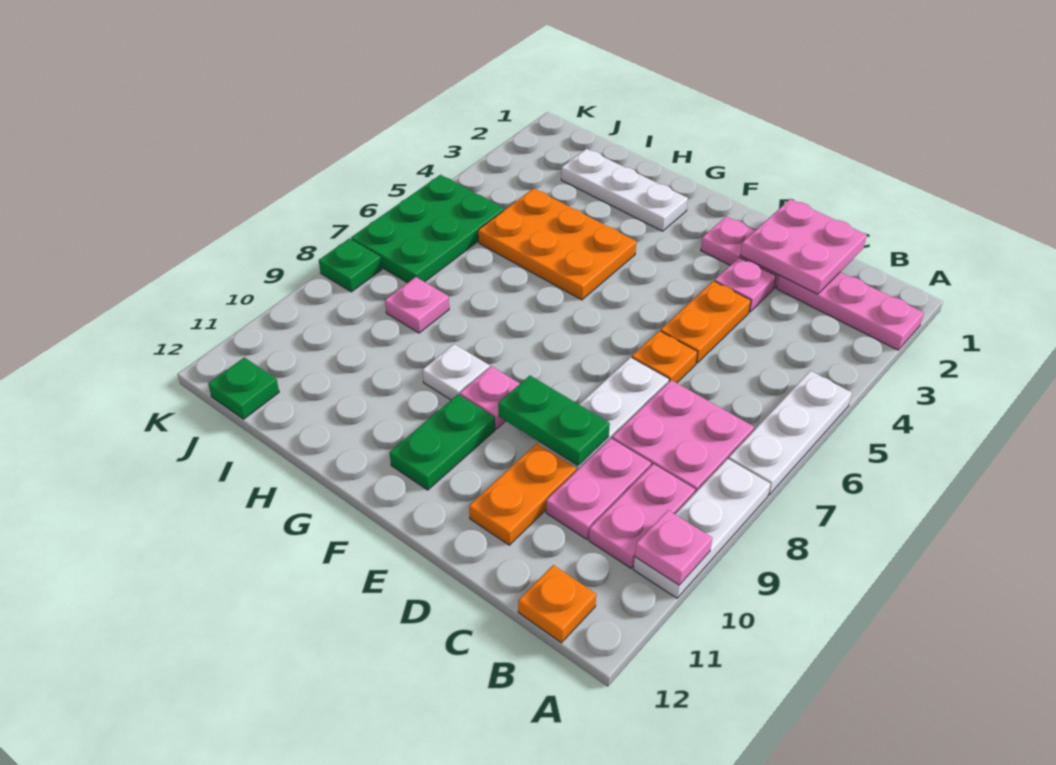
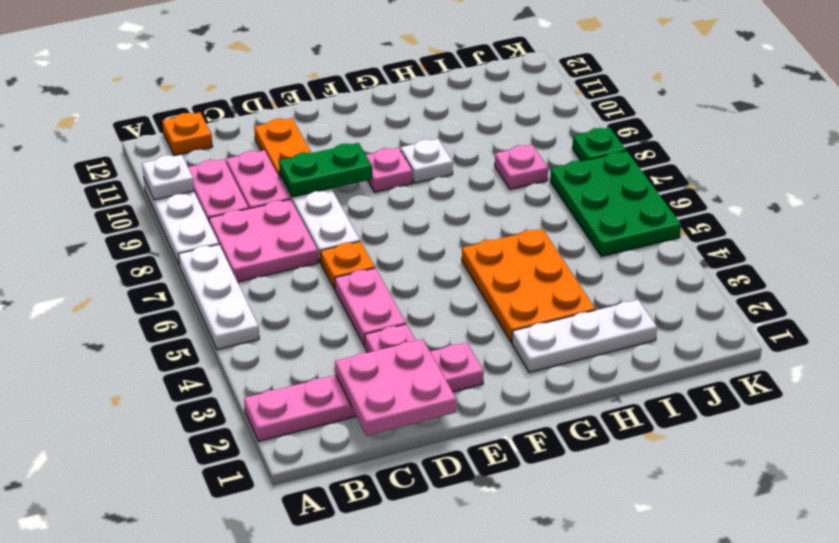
pink plate A10 level 2 -> white plate A10 level 2
orange plate D4:D5 level 1 -> pink plate D4:D5 level 1
green plate F10:F11 level 1 -> none
orange plate G4:I5 level 1 -> orange plate G3:H5 level 1
green plate J12 level 1 -> none

